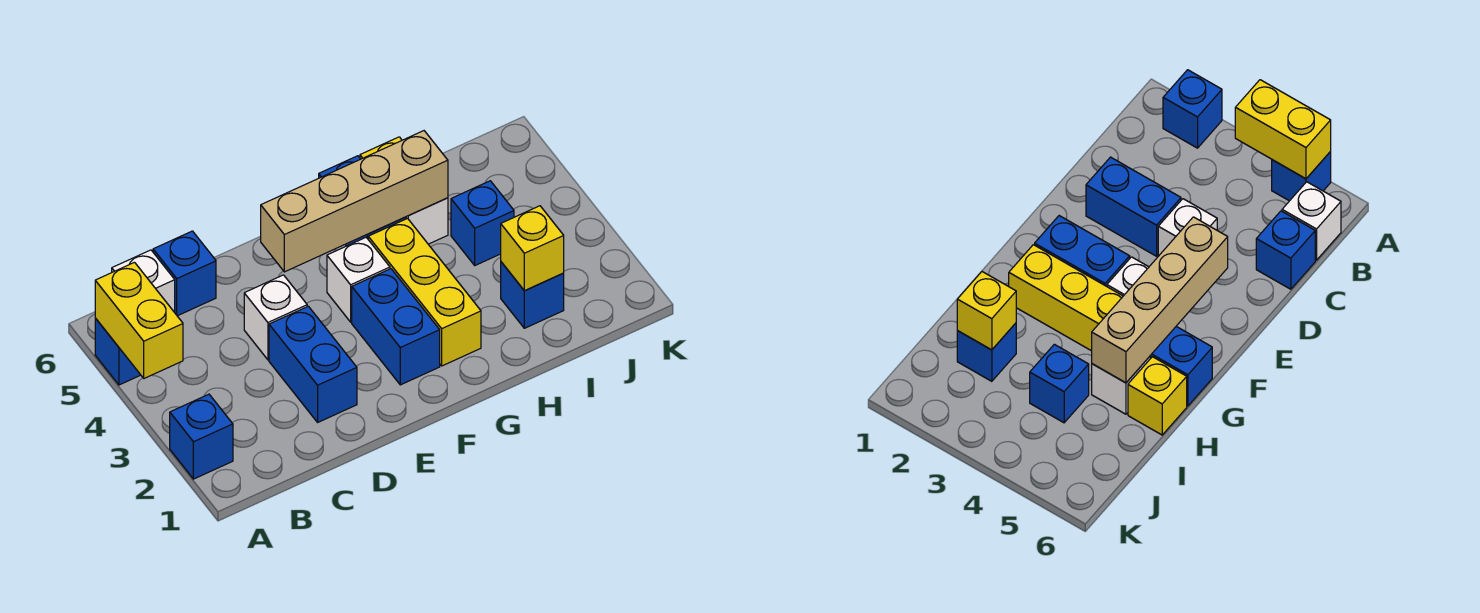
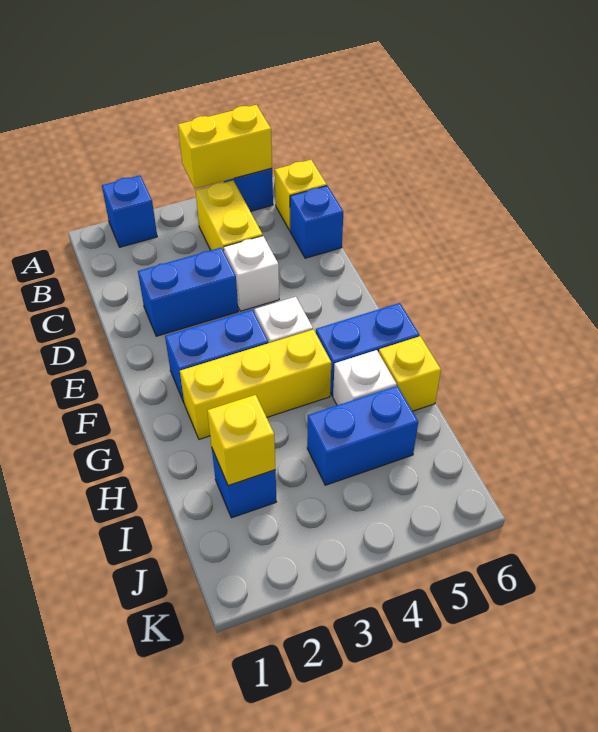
none -> yellow brick B4:C4 level 1
white brick B6 level 1 -> yellow brick B6 level 1
tan brick E5:H5 level 2 -> none
blue brick I4 level 1 -> blue brick I4:I5 level 1

